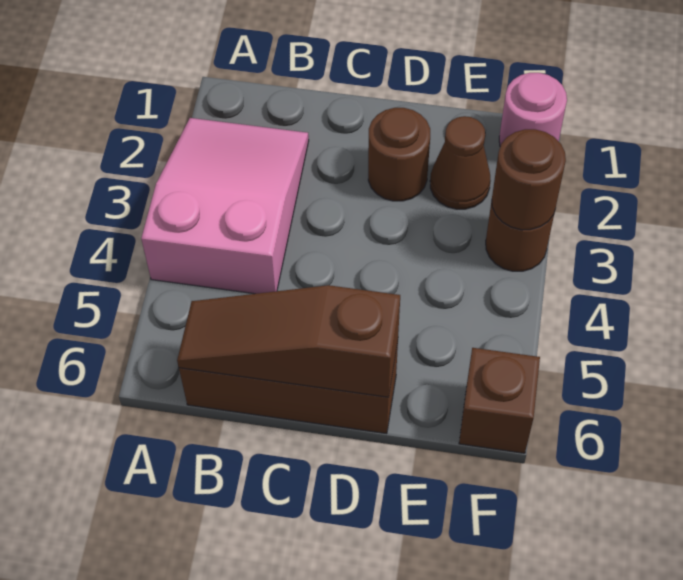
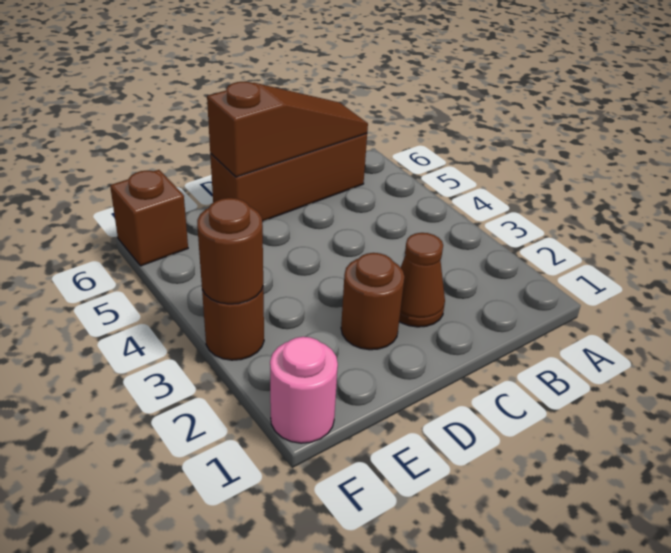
pink slope A2:B4 level 1 top 4 -> none
brown cone E2 level 1 -> brown cone C2 level 1

